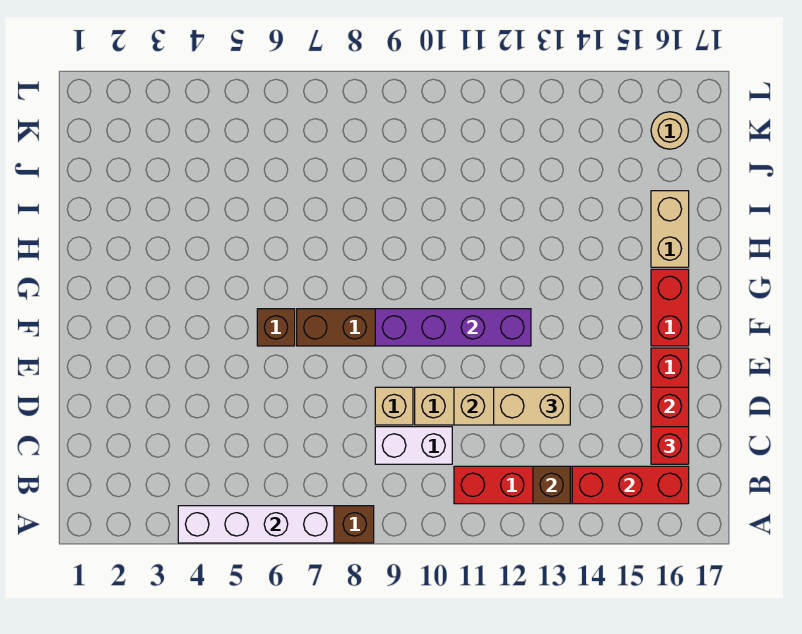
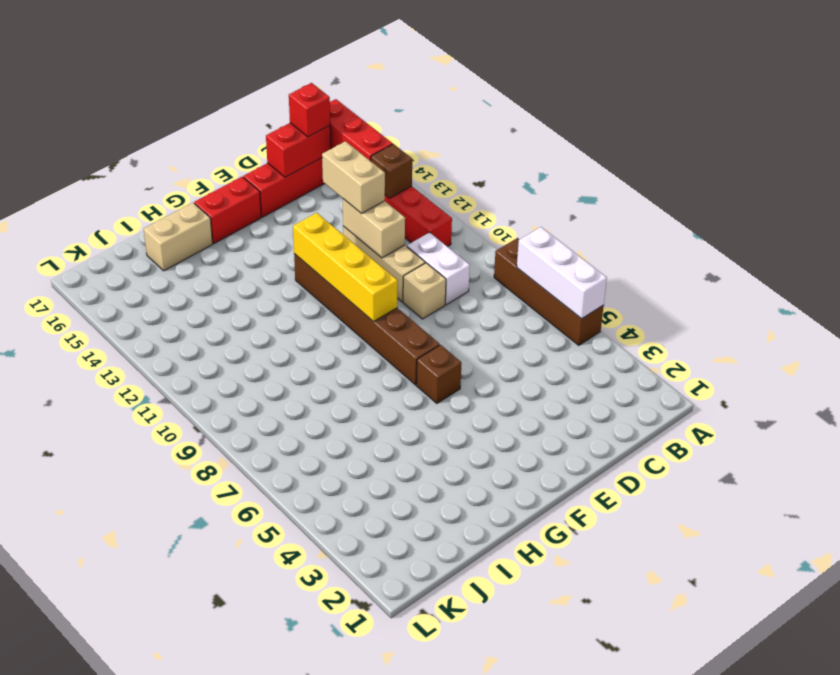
white brick A4:A7 level 2 -> white brick A5:A7 level 2
purple brick F9:F12 level 2 -> yellow brick F9:F12 level 2
tan round brick K16 level 1 -> none

